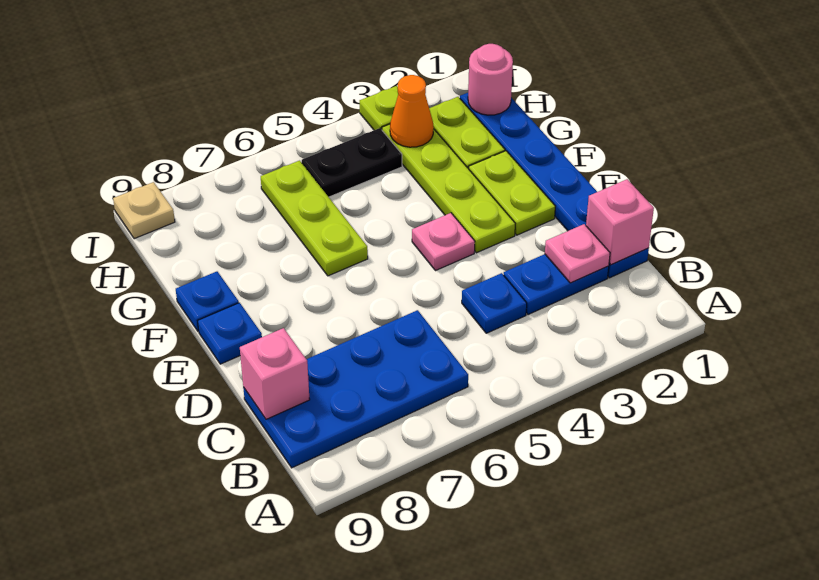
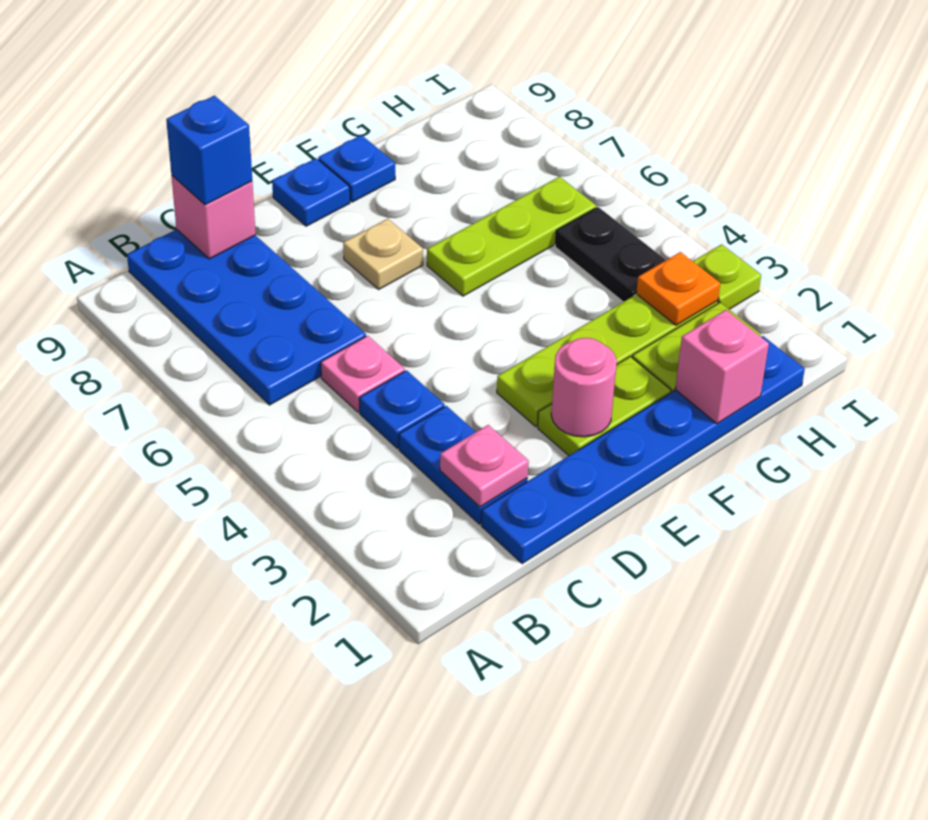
pink brick C1 level 2 -> pink brick G1 level 2
none -> blue brick C9 level 3
pink plate E4 level 1 -> pink plate C5 level 1
pink round brick H1 level 2 -> pink round brick E2 level 2
orange cone H3 level 2 -> orange plate H3 level 2
tan plate I9 level 1 -> tan plate E7 level 1

